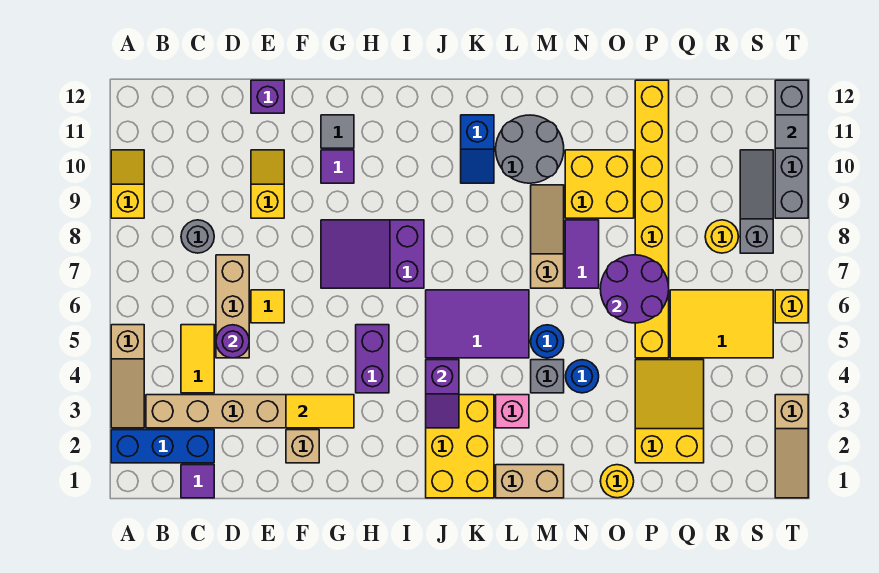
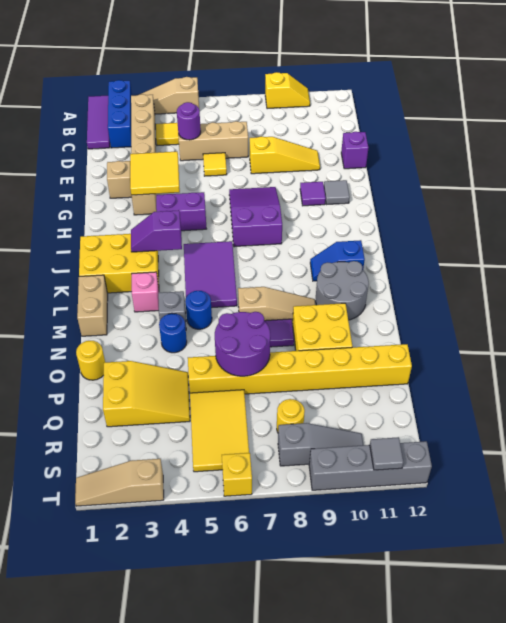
purple tile C1 level 1 -> purple tile A1:C1 level 1
grey round brick C8 level 1 -> none
yellow slope E9:E10 level 1 top 9 -> yellow slope E8:E10 level 1 top 8
yellow tile F3:G3 level 2 -> yellow tile F3:G4 level 2

